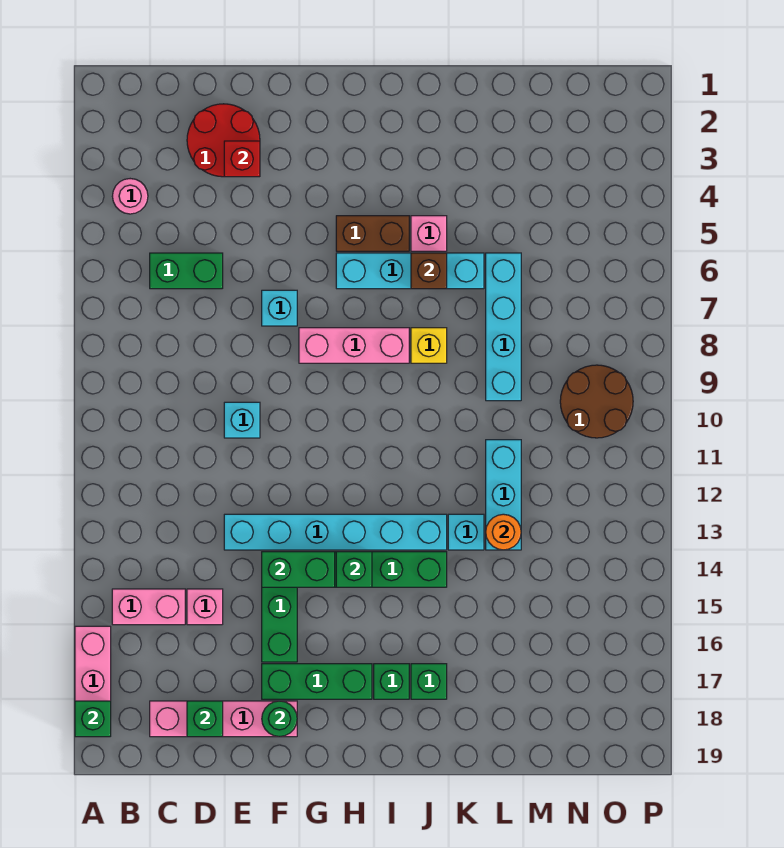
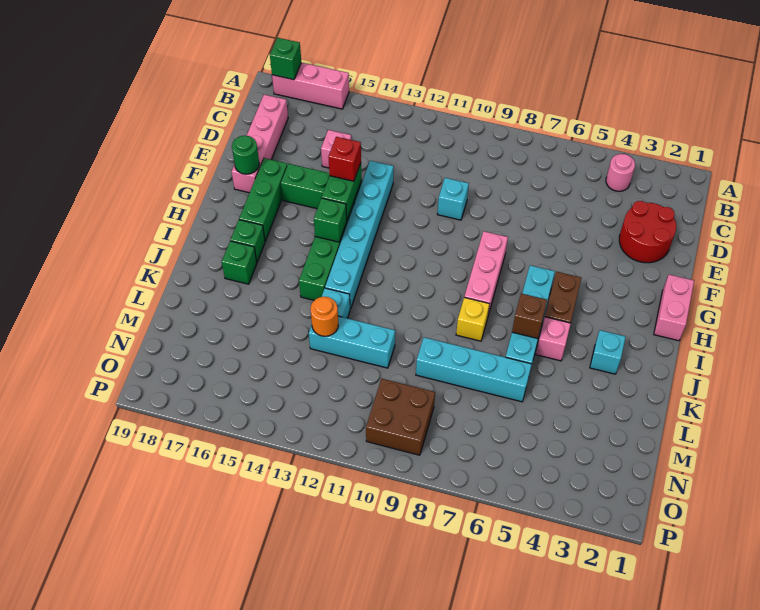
pink brick B15:C15 level 1 -> pink brick G1:H1 level 1
green brick C6:D6 level 1 -> none
green brick D18 level 2 -> none
red brick E3 level 2 -> red brick F14 level 3
cyan brick F7 level 1 -> cyan brick J3 level 1
brown round brick N9:O10 level 1 -> brown brick N9:O10 level 1

